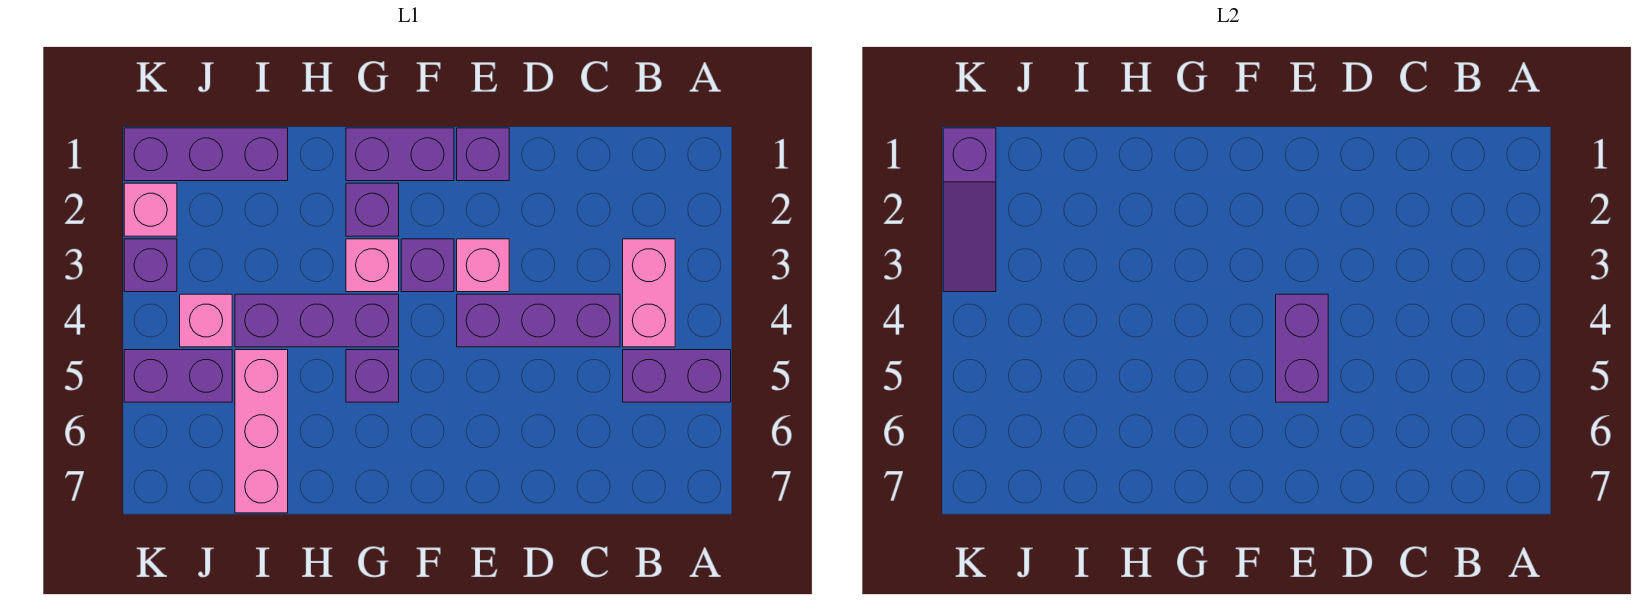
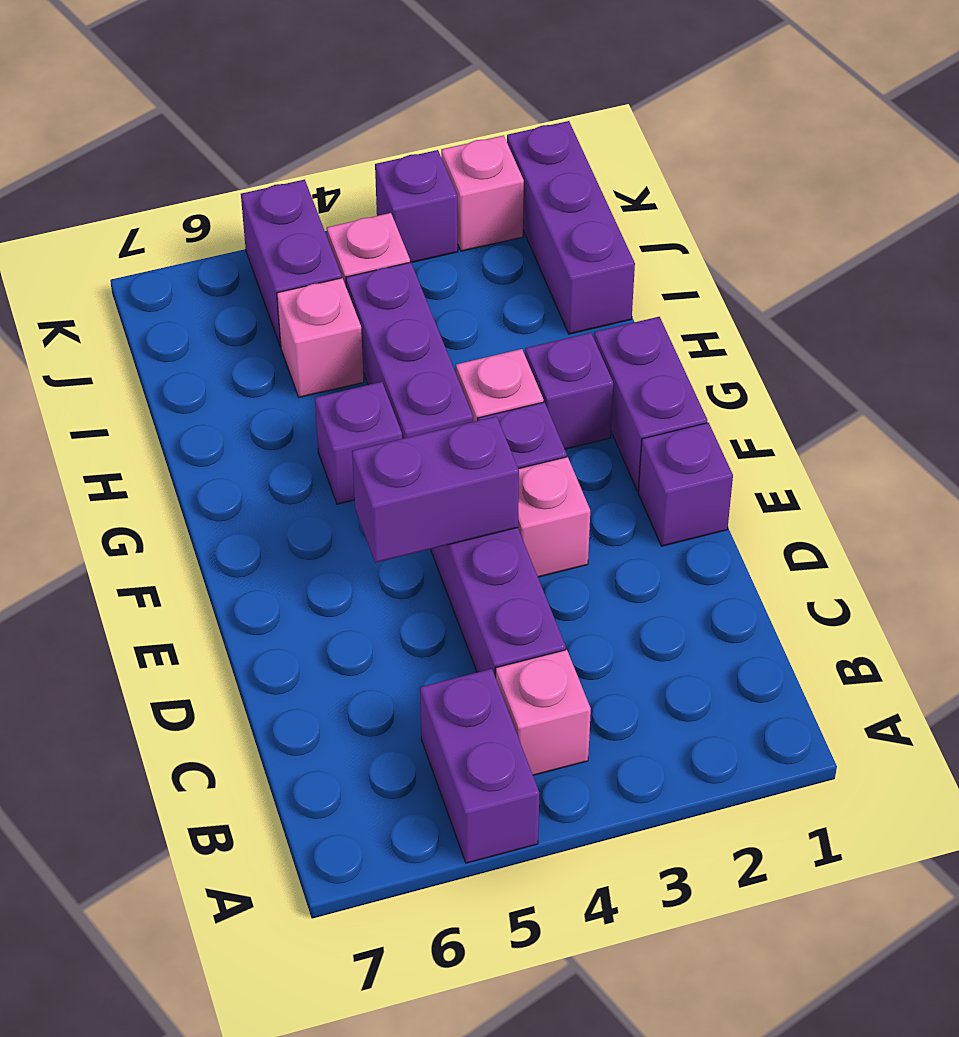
pink brick B3:B4 level 1 -> pink brick B4 level 1
pink brick I5:I7 level 1 -> pink brick I5 level 1
purple slope K1:K3 level 2 top 1 -> none

